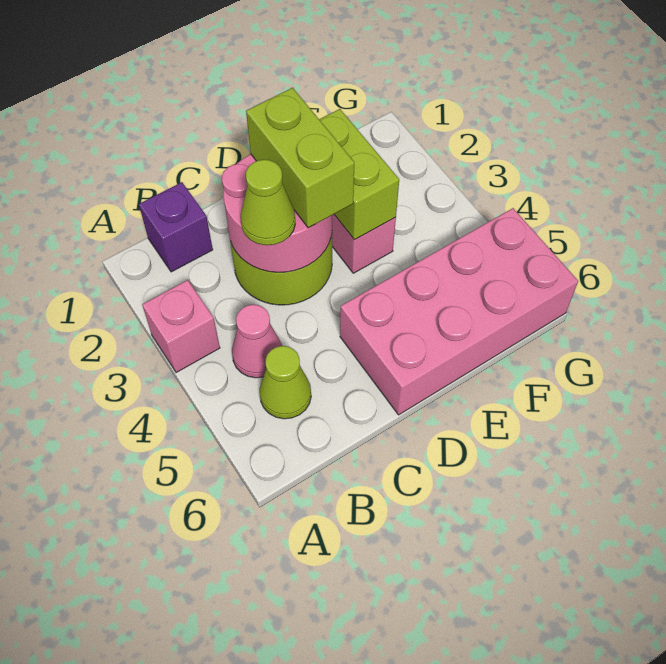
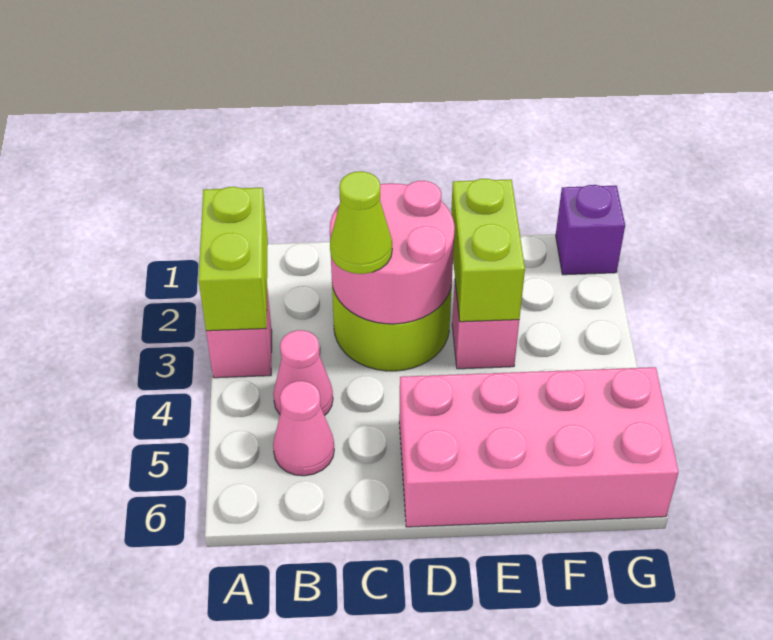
purple brick B1 level 1 -> purple brick G1 level 1
lime cone B5 level 1 -> pink cone B5 level 1
lime brick D2:D3 level 3 -> lime brick A2:A3 level 2

